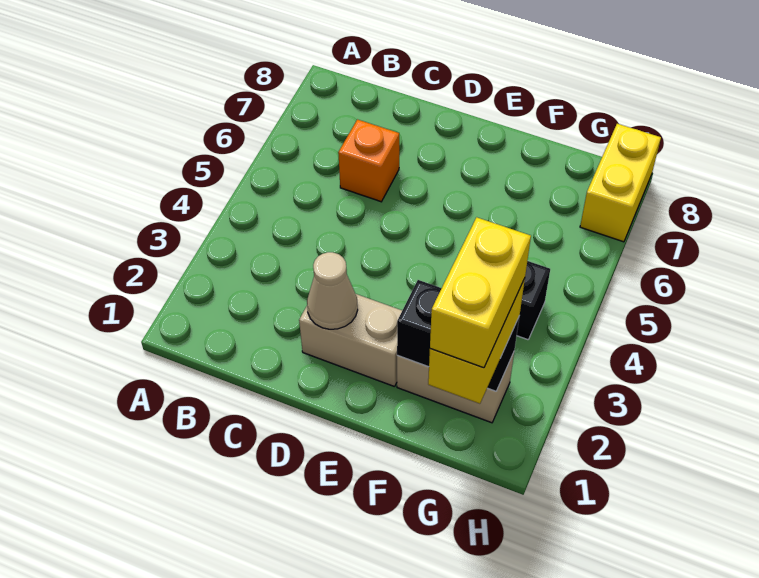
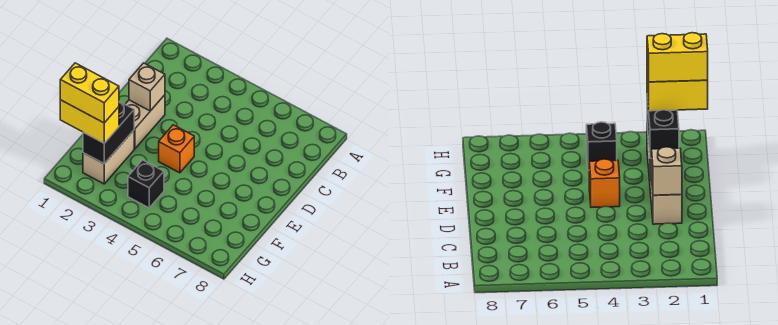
orange brick C6 level 1 -> orange brick E4 level 1
tan cone D2 level 2 -> tan brick D2 level 2
yellow brick H7:H8 level 1 -> none

